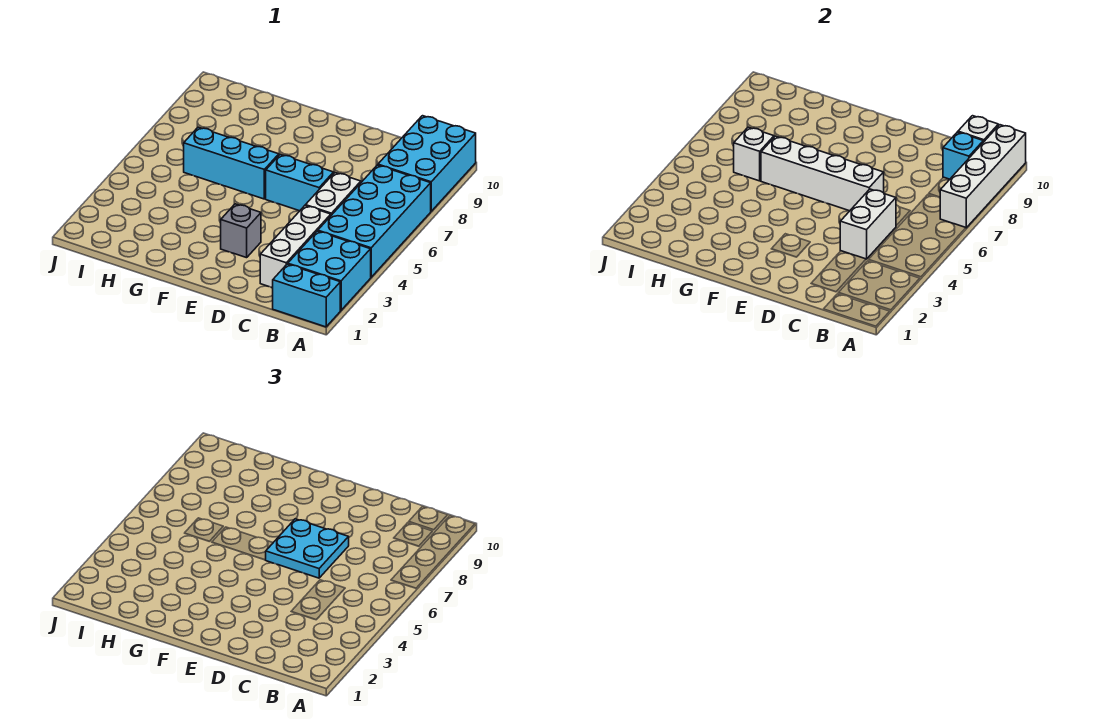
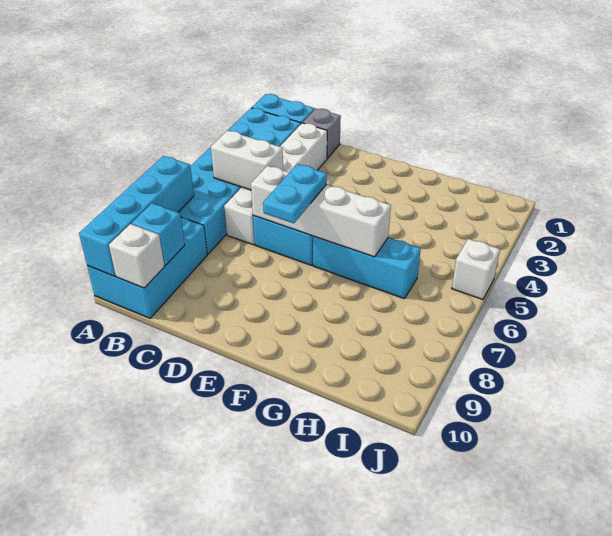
white brick A7:A10 level 2 -> cyan brick A7:A10 level 2
white brick C4:C5 level 2 -> white brick B5:C5 level 2
cyan plate D6:E7 level 3 -> cyan plate E6:E7 level 3
grey brick E3 level 1 -> grey brick C1 level 1
white brick H6 level 2 -> white brick J5 level 1

